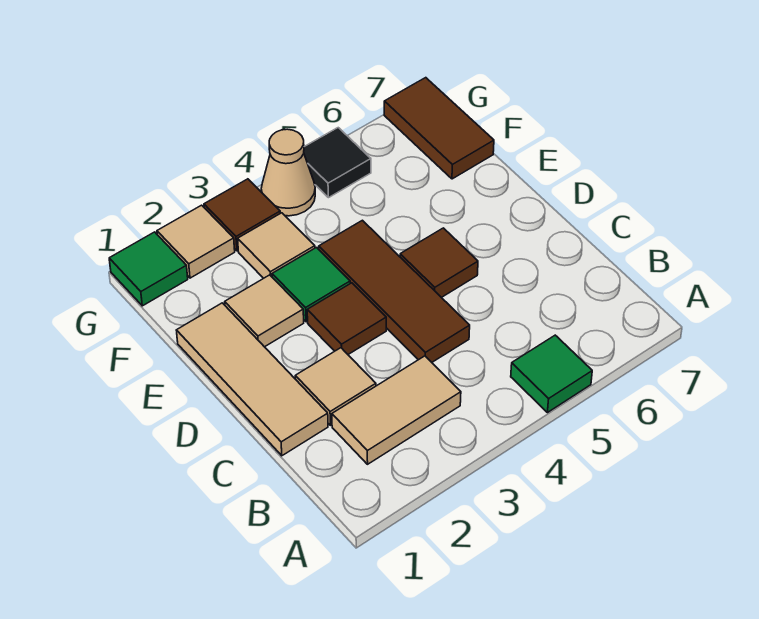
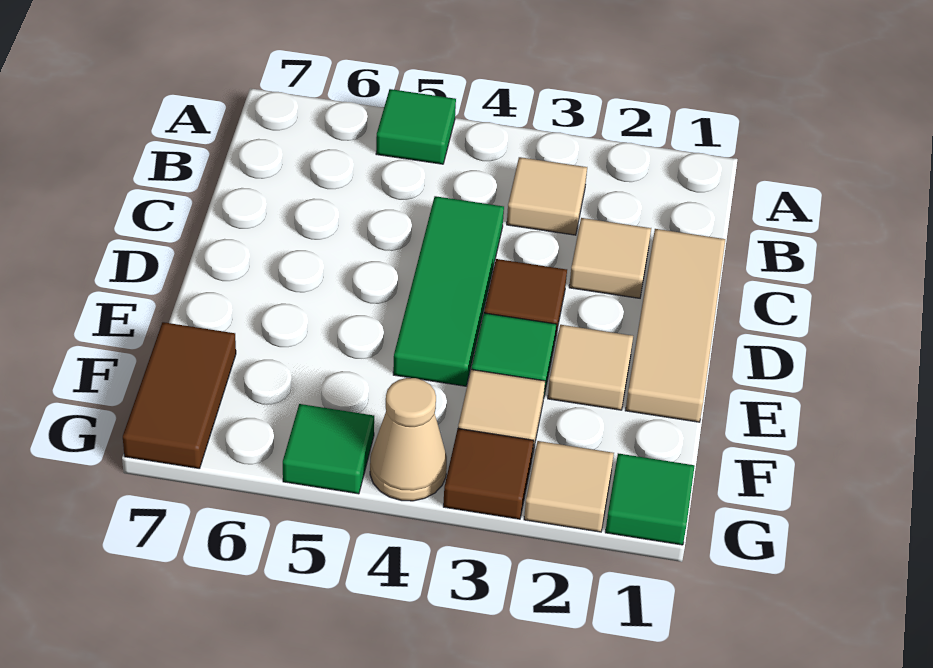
tan tile B2:B3 level 1 -> tan tile B3 level 1
brown tile C4:E4 level 1 -> green tile C4:E4 level 1
brown tile D5 level 1 -> none
black tile G5 level 1 -> green tile G5 level 1

